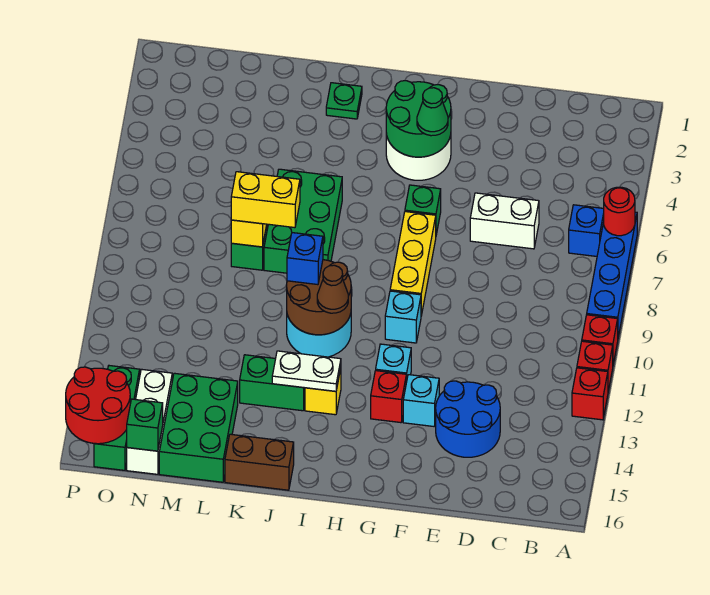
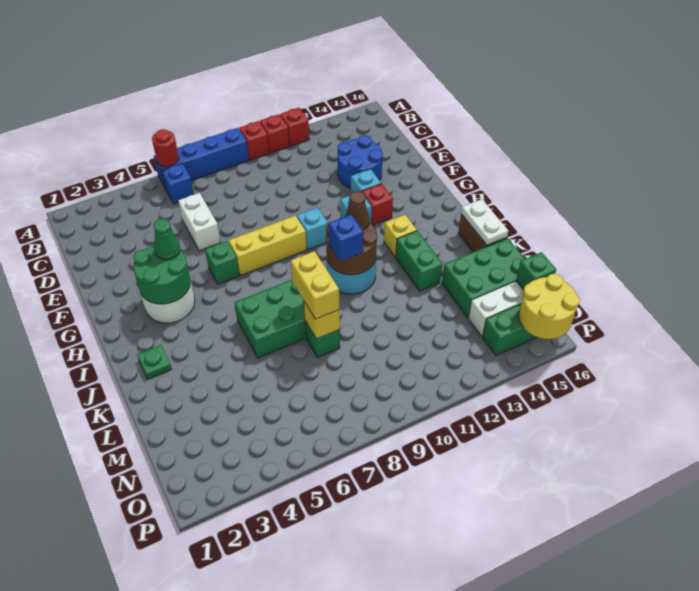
white plate I13:J13 level 2 -> white plate J16:K16 level 2
red round brick O15:P16 level 2 -> yellow round brick O15:P16 level 2

